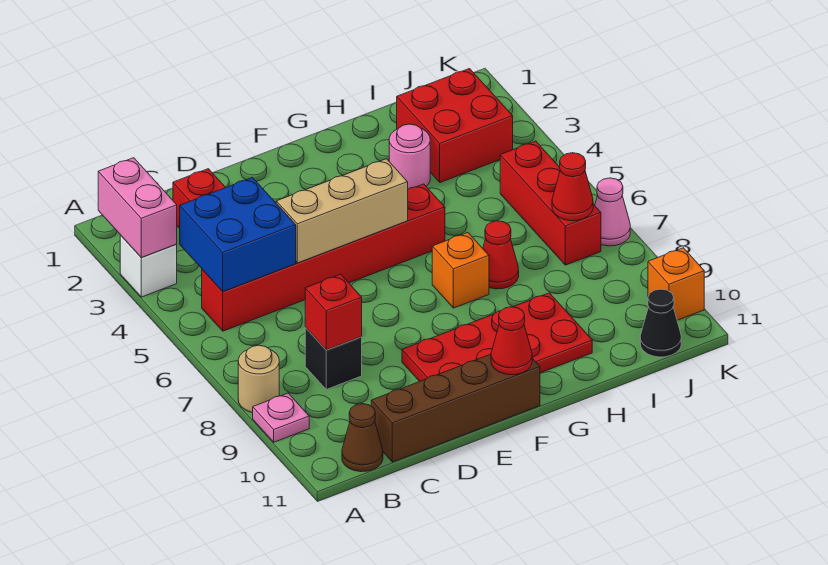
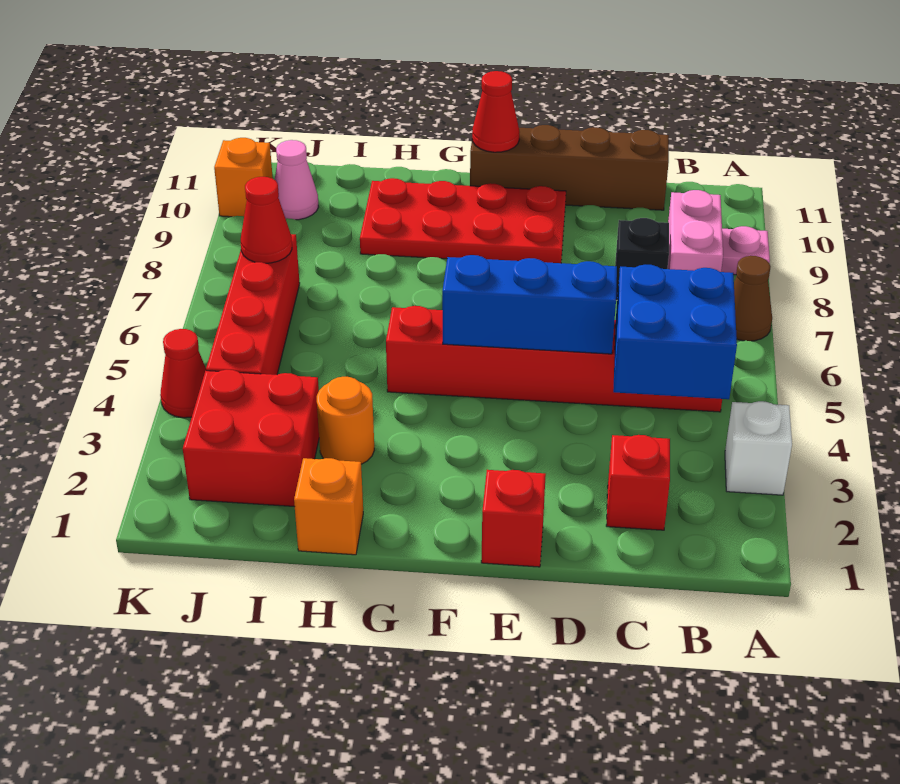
pink brick A2:A3 level 2 -> pink brick B8:B9 level 1
tan round brick A8 level 1 -> none
brown cone B11 level 1 -> brown cone A7 level 1
red brick C8 level 2 -> red brick E1 level 1
tan brick D5:F5 level 2 -> blue brick D5:F5 level 2
orange brick G7 level 1 -> orange brick H1 level 1
pink round brick H3 level 1 -> orange round brick H3 level 1
red cone H7 level 1 -> red cone K4 level 1
red brick J5:J7 level 1 -> red brick J4:J7 level 1
black cone J11 level 1 -> none
pink cone K7 level 1 -> pink cone J10 level 1

